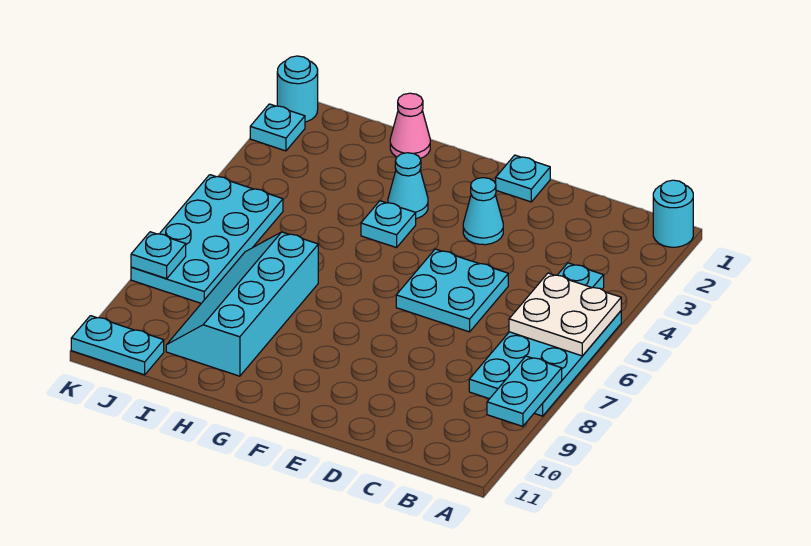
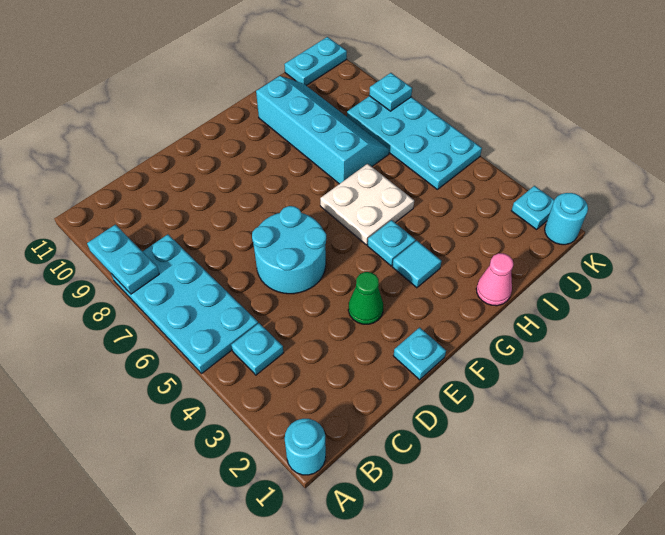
white plate A5:B6 level 2 -> white plate G5:H6 level 1
cyan plate D5:E6 level 1 -> cyan round brick D5:E6 level 1
cyan cone E3 level 1 -> green cone E3 level 1
cyan cone G3 level 1 -> cyan tile G3 level 1

